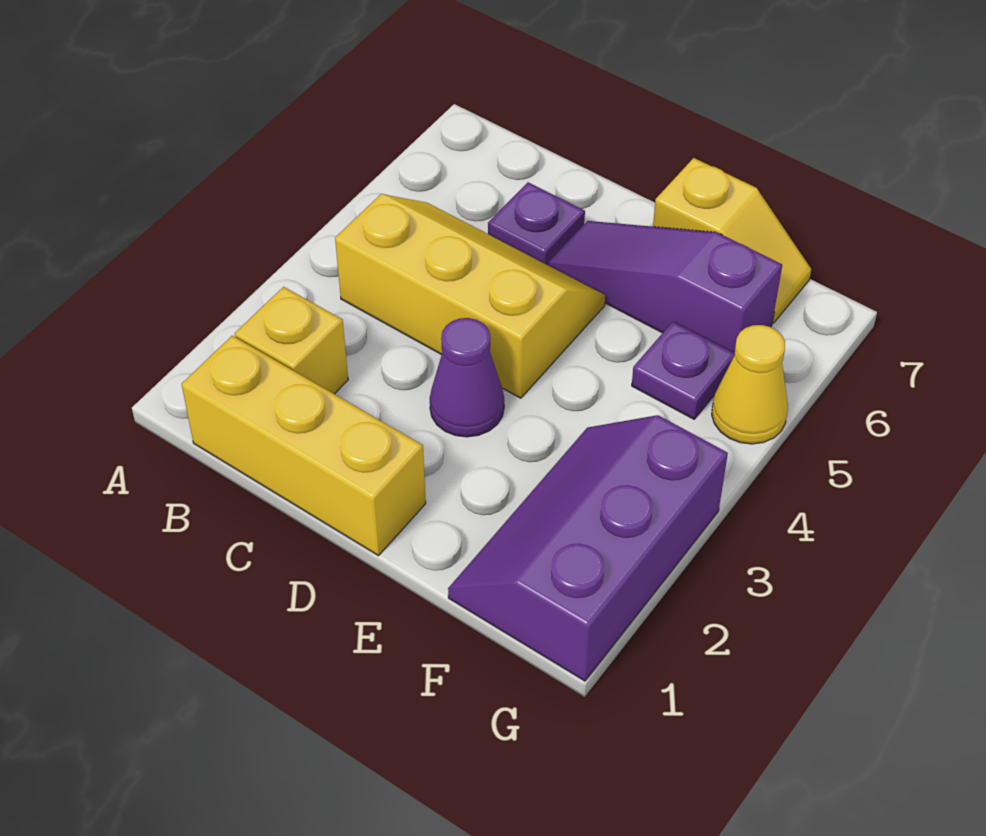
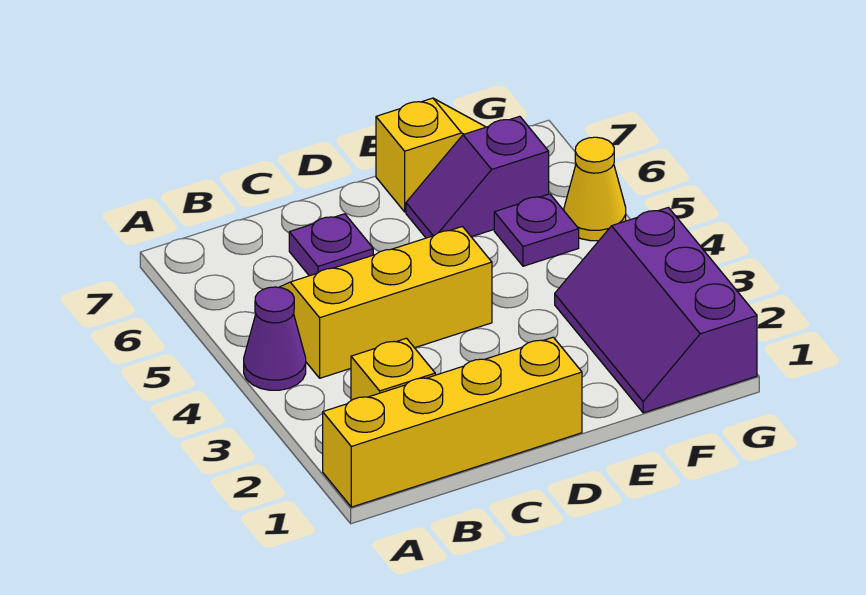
yellow brick B1:D1 level 1 -> yellow brick A1:D1 level 1
purple cone D3 level 1 -> purple cone A4 level 1
purple slope D6:F6 level 1 top F -> purple slope E6:F6 level 1 top F

